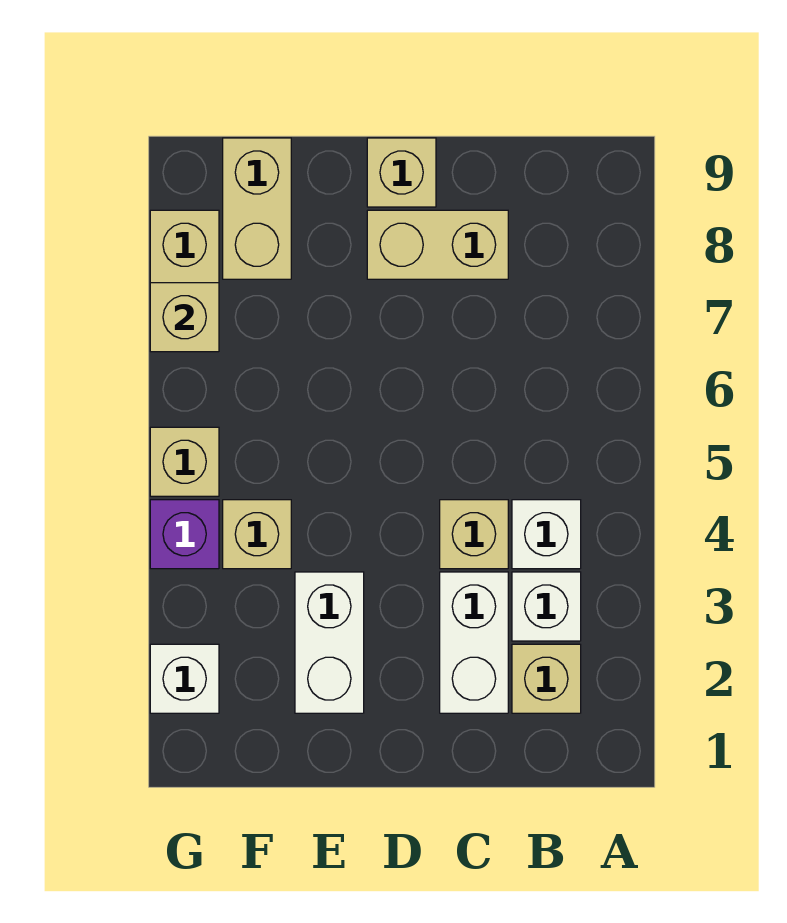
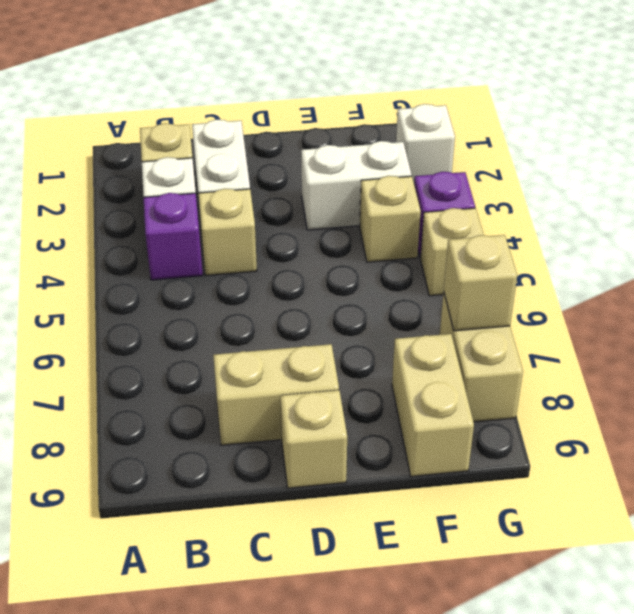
white brick B4 level 1 -> purple brick B4 level 1
white brick E2:E3 level 1 -> white brick E3:F3 level 1

